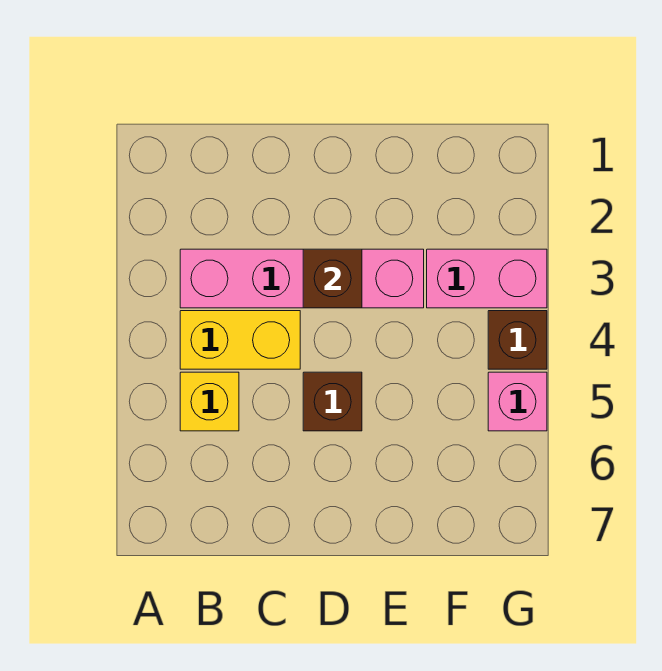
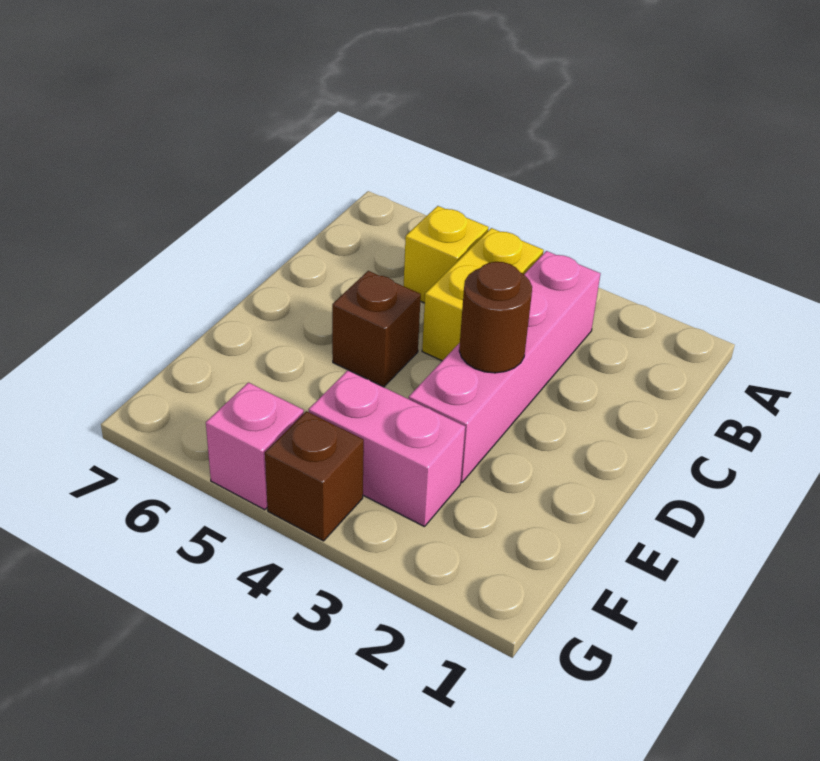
brown brick D3 level 2 -> brown round brick D3 level 2
pink brick F3:G3 level 1 -> pink brick F3:F4 level 1

